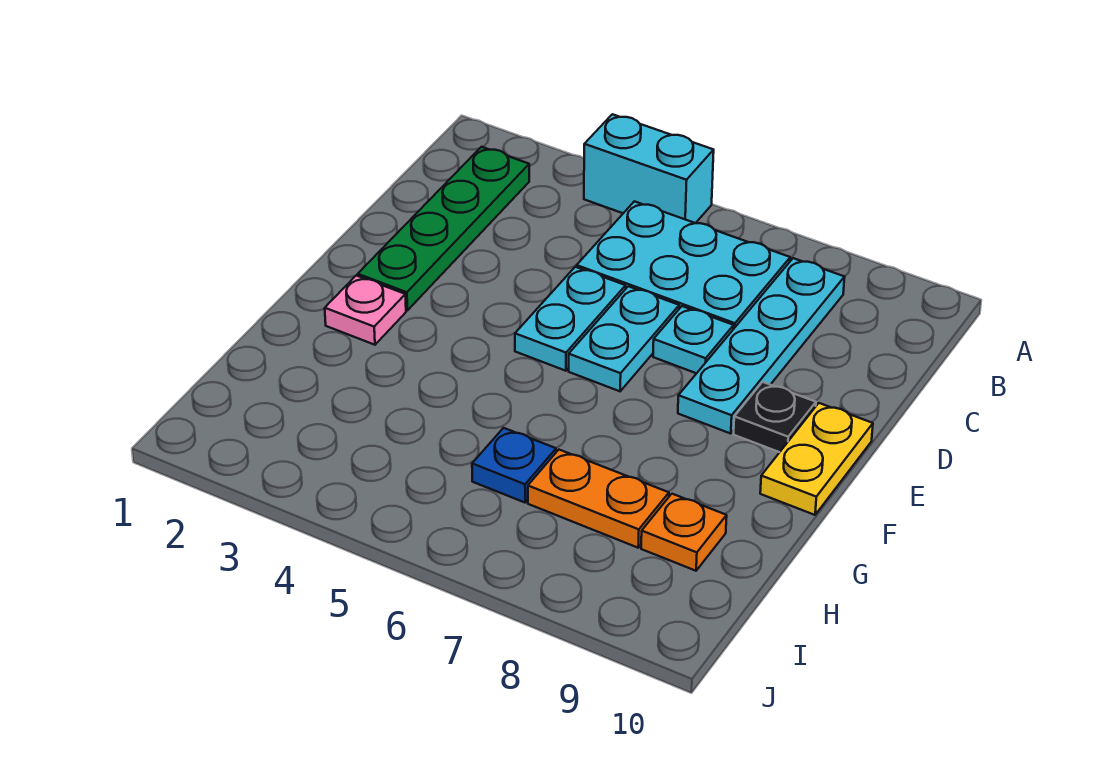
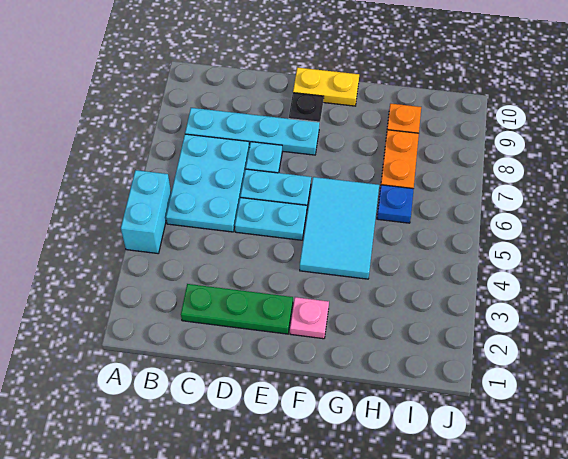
green plate B2:E2 level 1 -> green plate C2:E2 level 1
none -> cyan tile F4:G6 level 1

